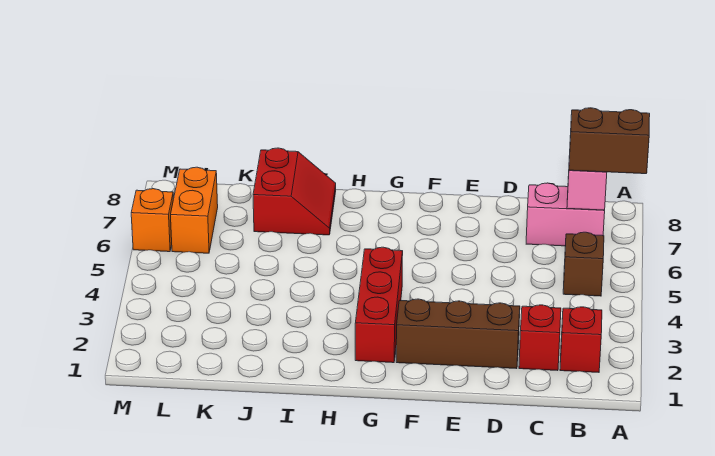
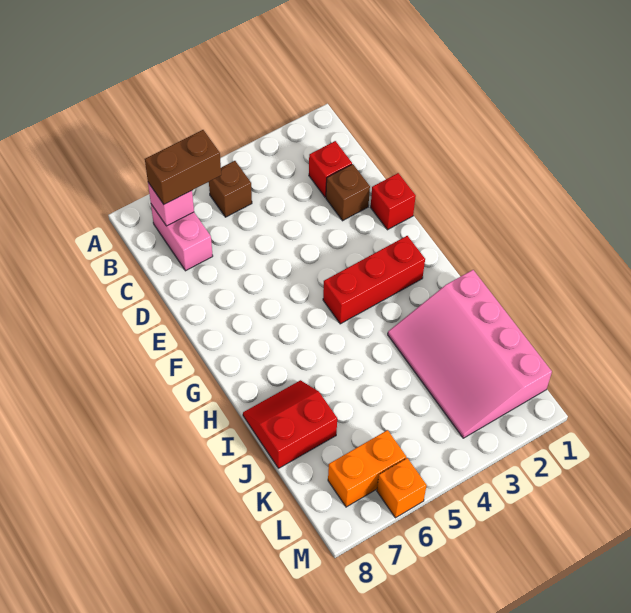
brown brick A7:B7 level 3 -> brown brick B6:B7 level 3
red brick B2 level 1 -> red brick E1 level 1
brown brick D2:F2 level 1 -> brown brick D2 level 1
none -> pink slope I1:L3 level 1 top 1

